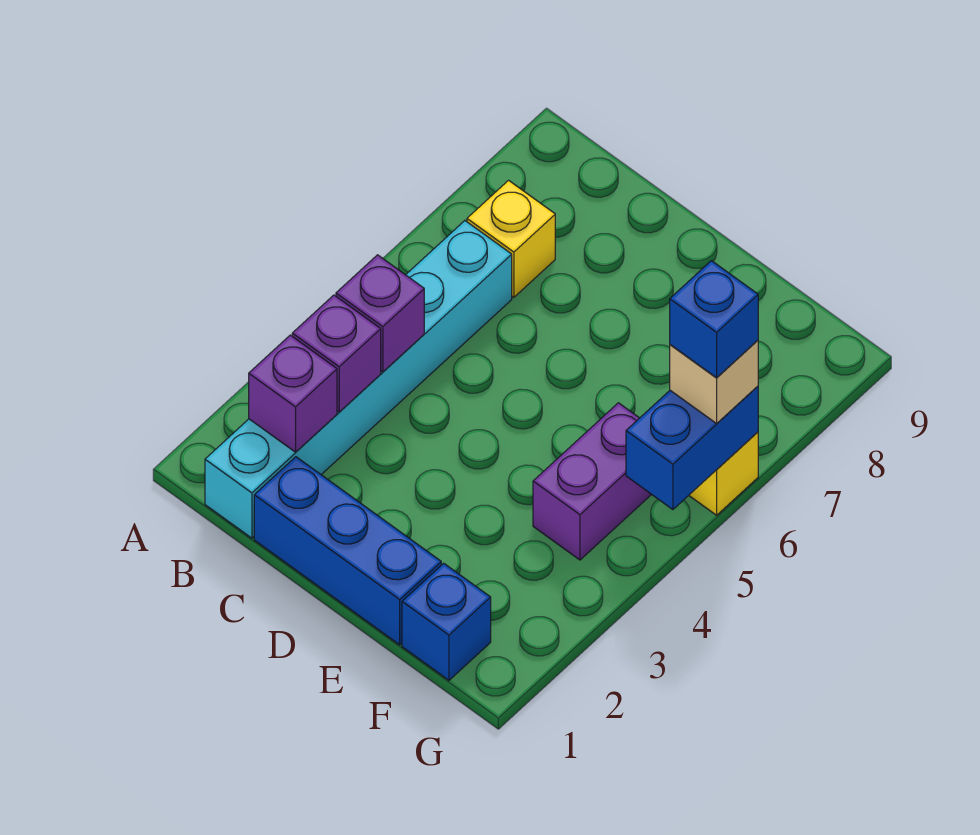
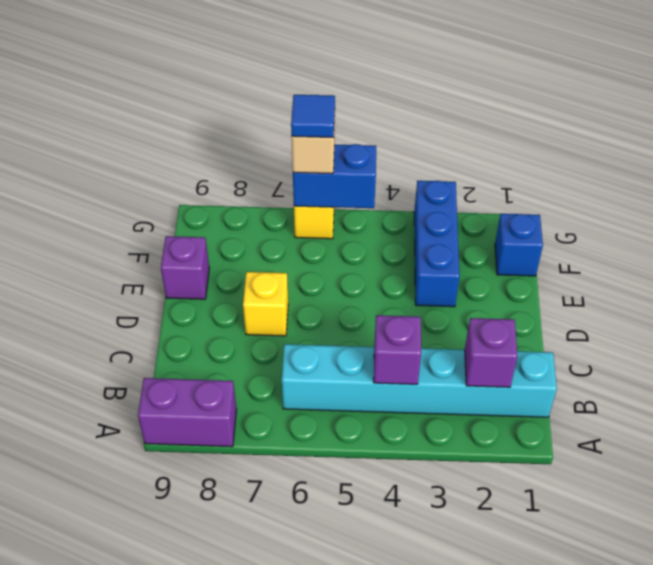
purple brick B3 level 2 -> purple brick E9 level 1
yellow brick B7 level 1 -> yellow brick D7 level 1
blue brick C1:E1 level 1 -> blue brick E3:G3 level 1
purple brick F4:F5 level 1 -> purple brick A8:A9 level 1
blue brick G6 level 4 -> blue tile G6 level 4

